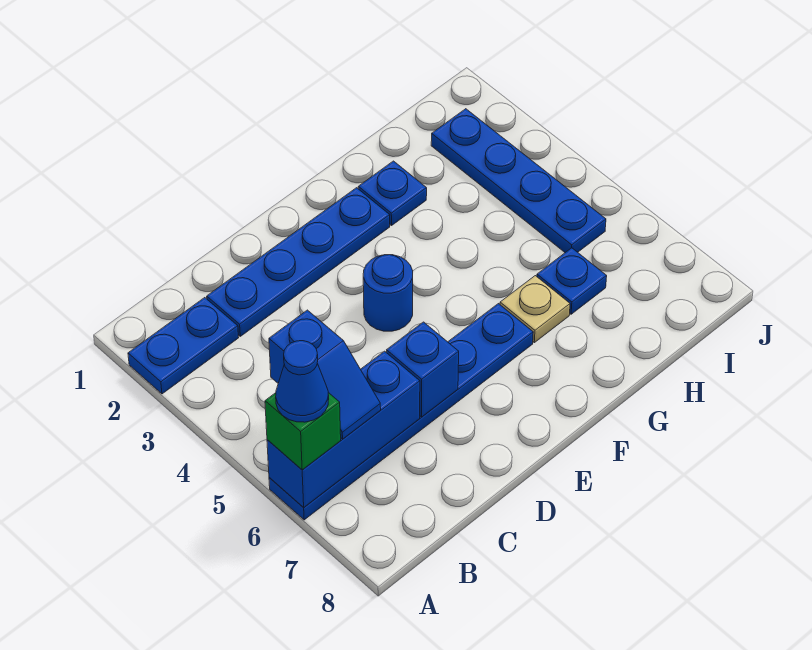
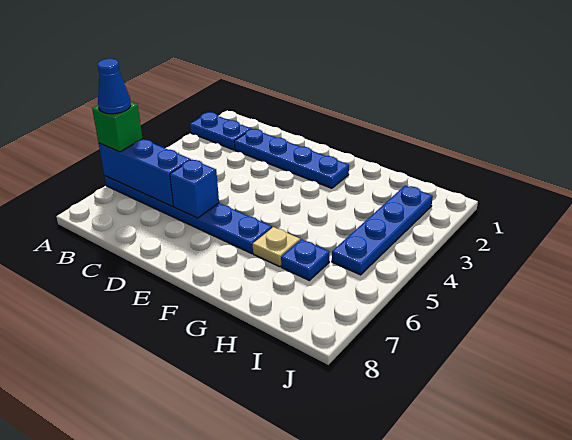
blue slope B5:B6 level 3 top 5 -> none
blue round brick E4 level 1 -> none
blue plate G2 level 1 -> none

